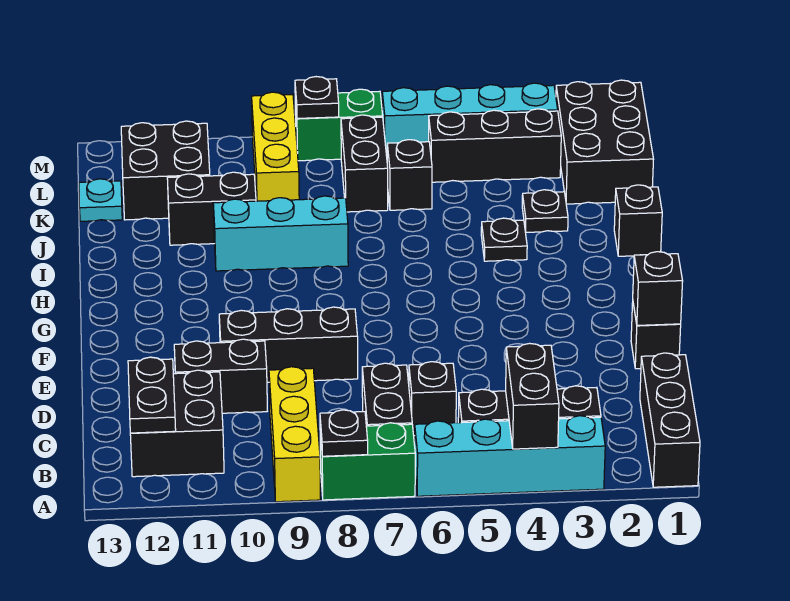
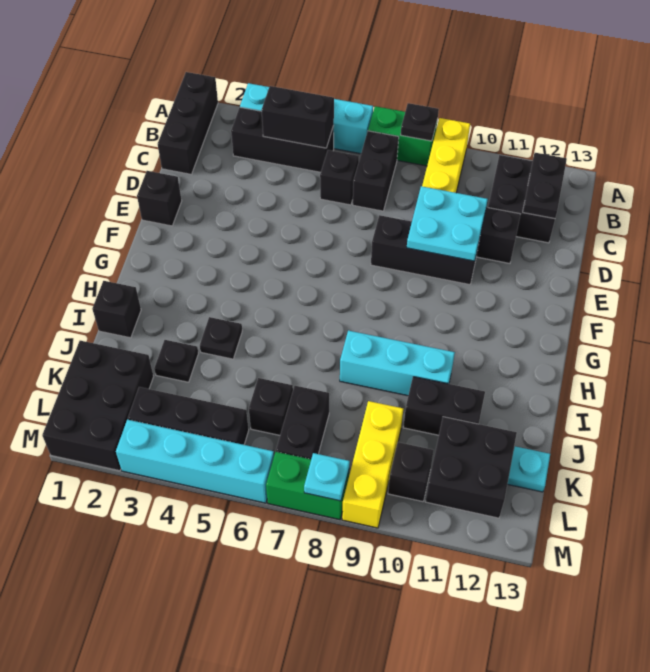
black brick A4:B4 level 2 -> black brick B4:B5 level 2
none -> cyan plate D9:E10 level 2
black brick E1 level 2 -> black brick L10 level 1
black plate M8 level 2 -> cyan plate M8 level 2

